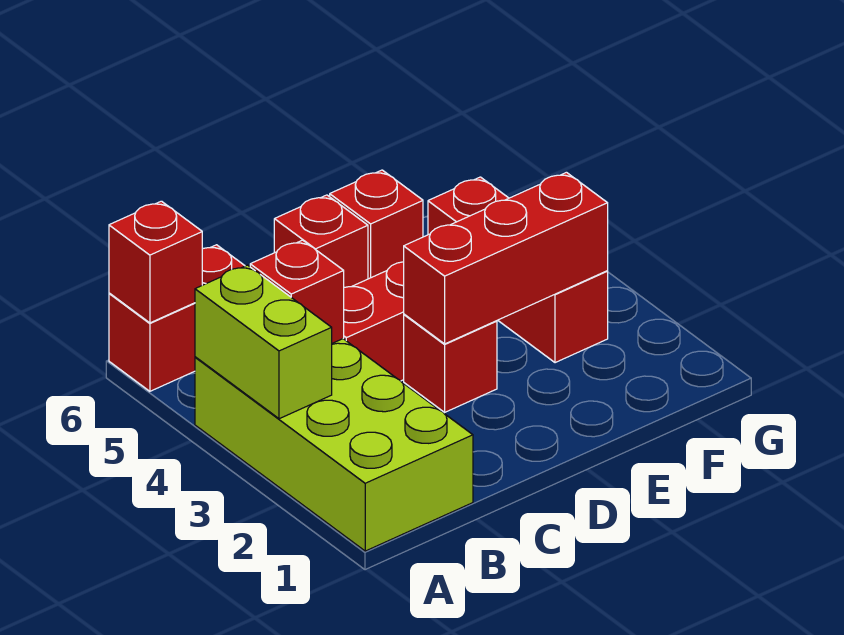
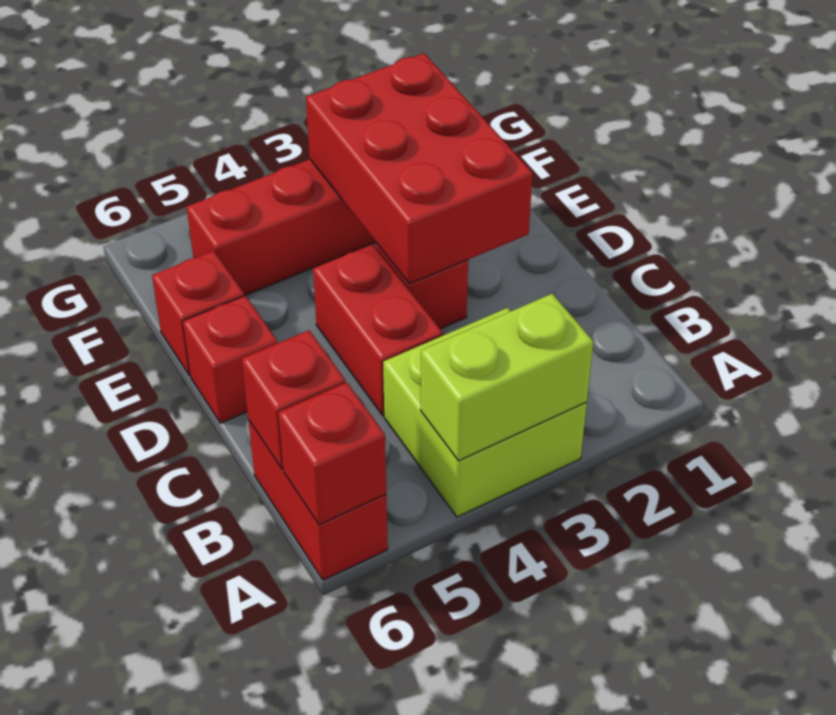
lime brick A1:B4 level 1 -> lime brick A3:B4 level 1
red brick B4 level 2 -> red brick B6 level 2
red brick D3:F3 level 2 -> red brick D2:F3 level 2

